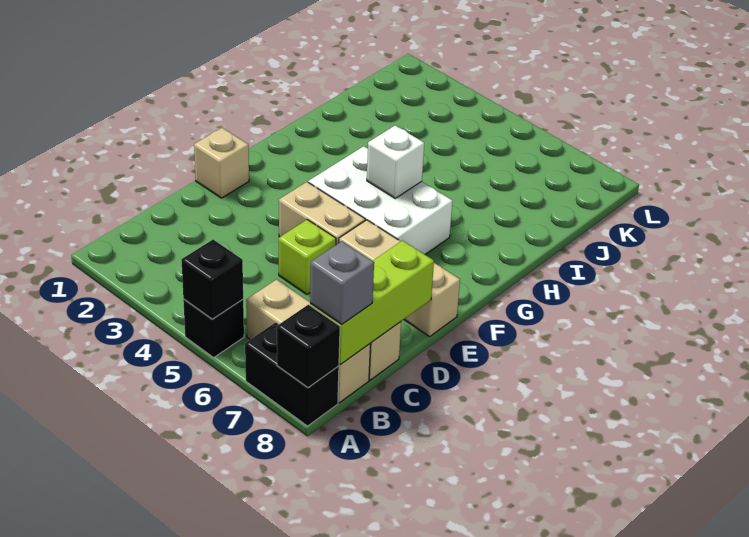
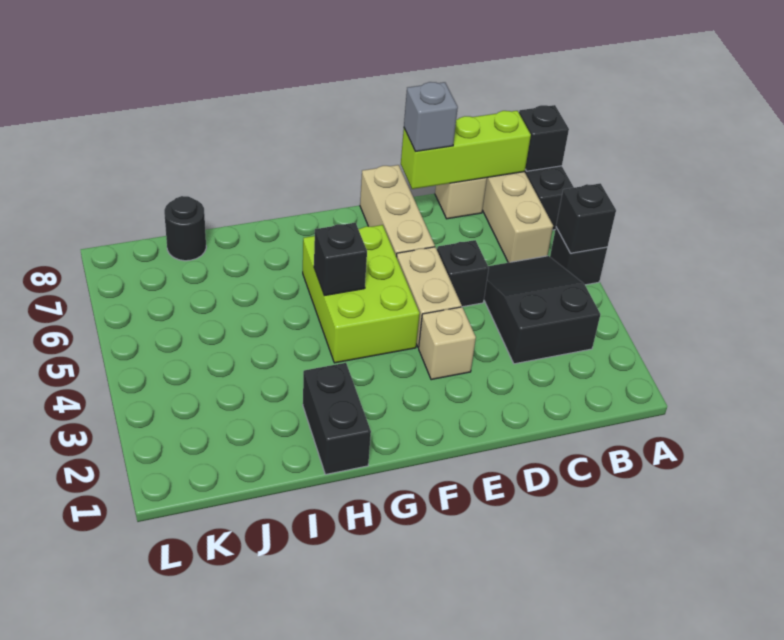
none -> black slope B3:C5 level 1 top 3
grey brick B8 level 3 -> grey brick D8 level 3
lime brick D5 level 1 -> black brick D5 level 1
tan brick E1 level 1 -> tan brick E3 level 1
white brick F4:G6 level 1 -> lime brick F4:G6 level 1
white brick G5 level 2 -> black brick G5 level 2
none -> black brick H1:H2 level 1
none -> black round brick J8 level 1

